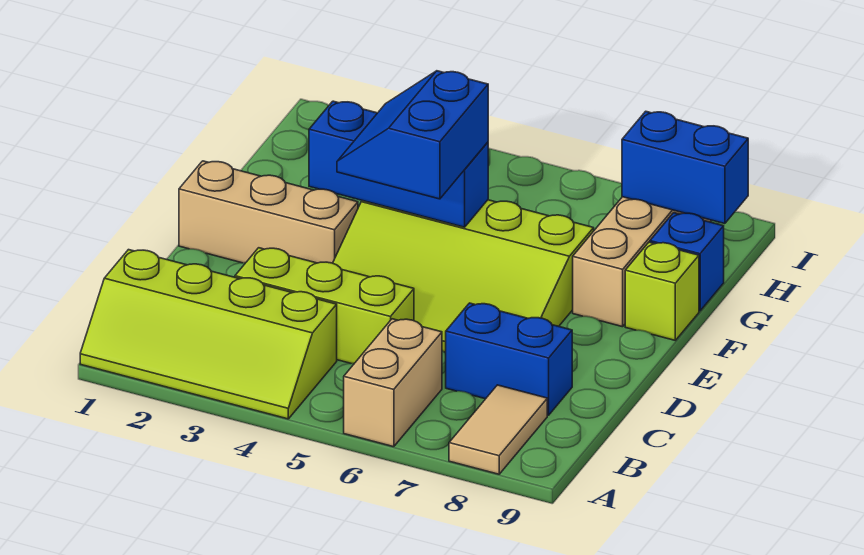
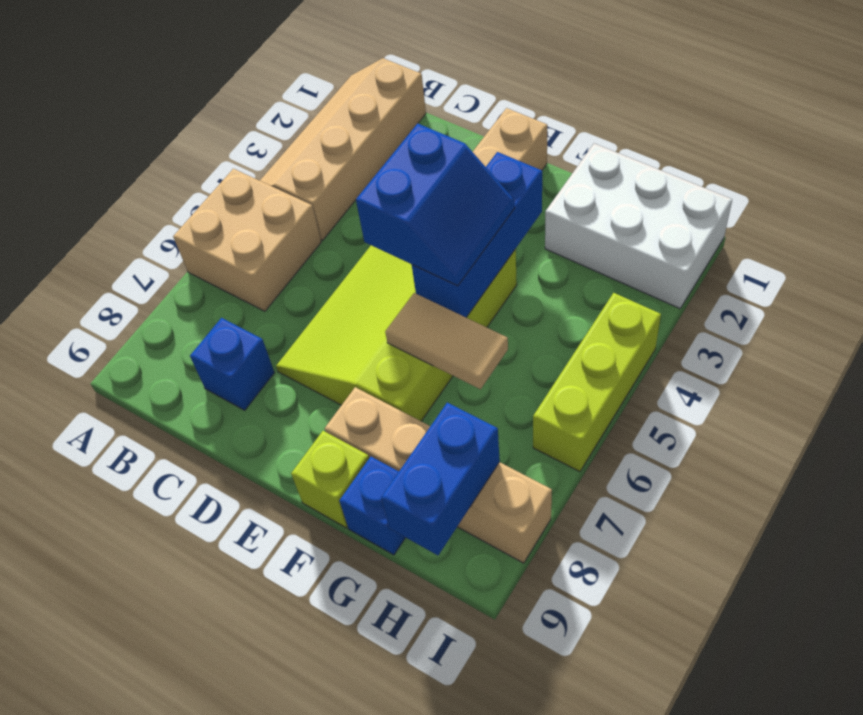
lime slope A1:B4 level 1 top B -> tan slope A1:B4 level 1 top B
tan brick A6:B6 level 1 -> tan brick A5:B6 level 1
tan tile A8:B8 level 1 -> tan tile F6:G6 level 2
lime brick C3:C5 level 1 -> lime brick I4:I6 level 1
blue brick C7:C8 level 1 -> blue brick C8 level 1
blue slope E4:F5 level 3 top 5 -> blue slope E4:F5 level 3 top E
none -> white brick G1:I2 level 1

